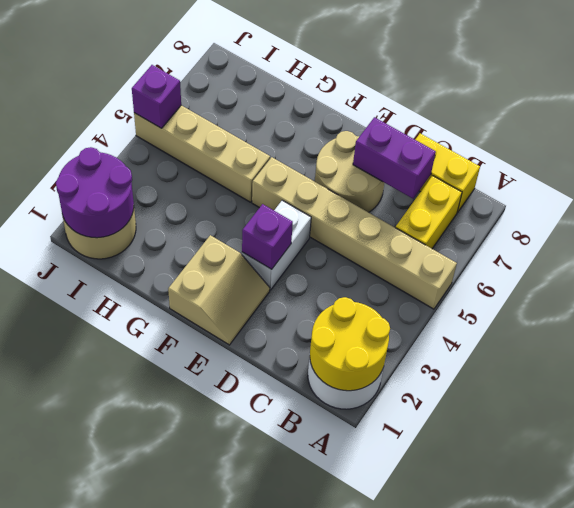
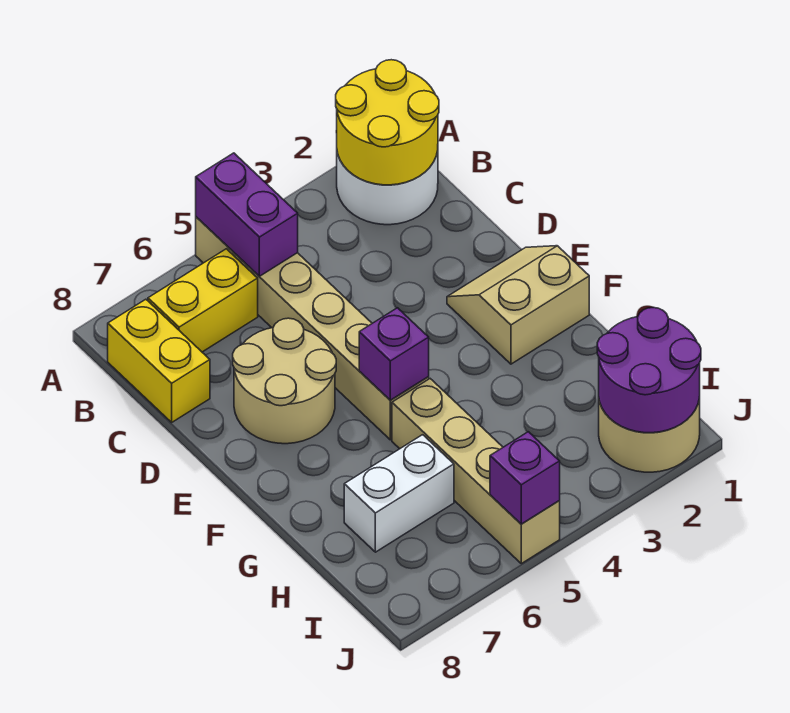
purple brick C7:D7 level 2 -> purple brick A5:B5 level 2
white brick E3:E4 level 1 -> white brick H6:H7 level 1
purple brick E3 level 2 -> purple brick F5 level 2

